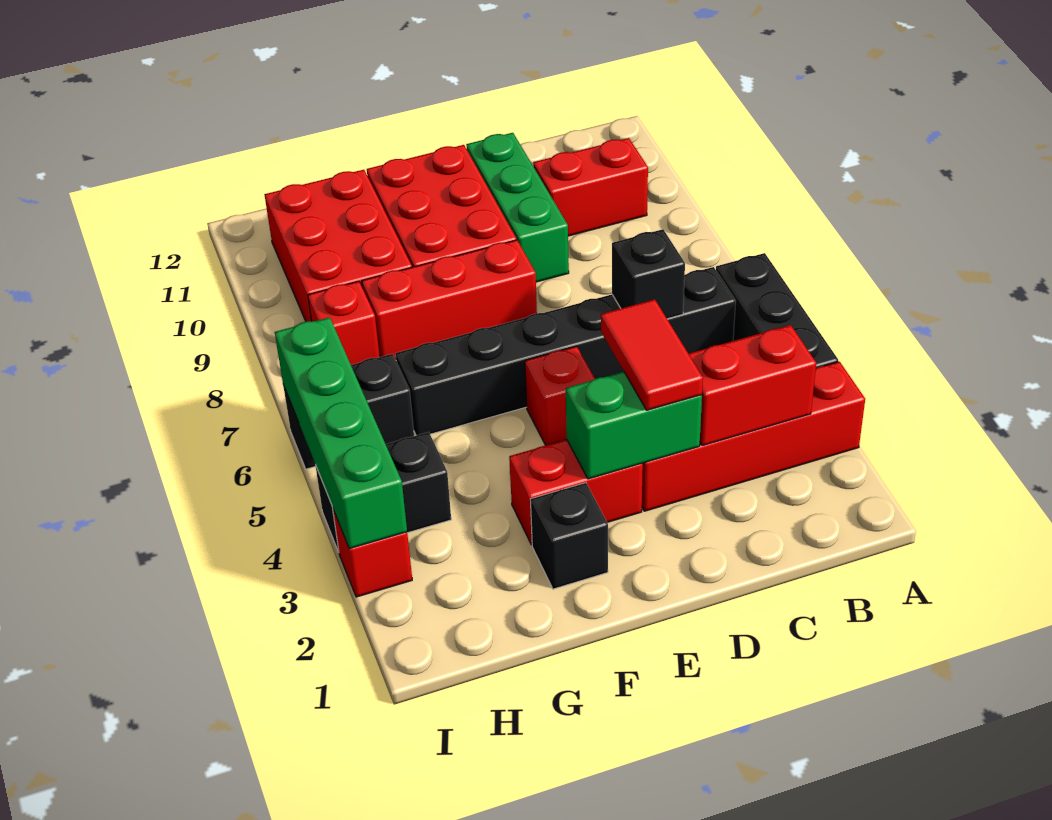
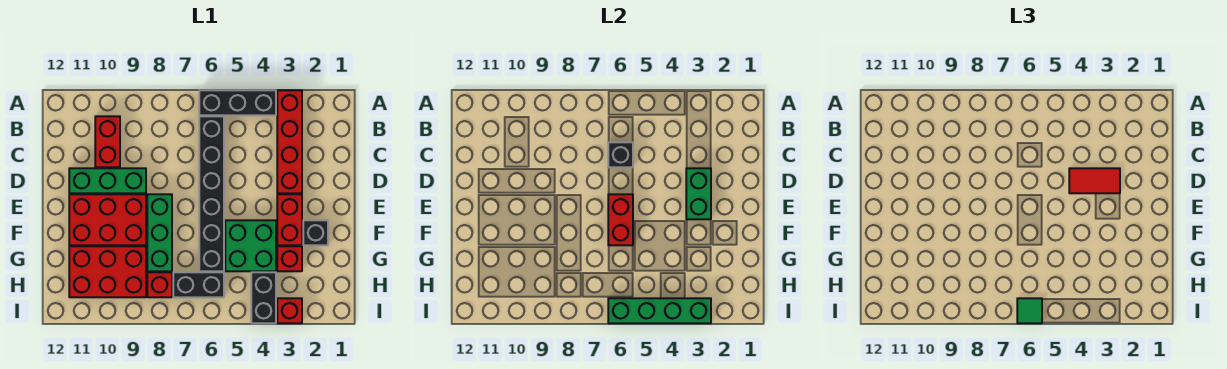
red brick B3:C3 level 2 -> red brick E6:F6 level 2
red brick E5 level 1 -> red brick G3 level 1
red brick E8:G8 level 1 -> green brick E8:G8 level 1
none -> green brick F4:G5 level 1
black brick H6:I6 level 1 -> black brick H6:H7 level 1
none -> green tile I6 level 3

